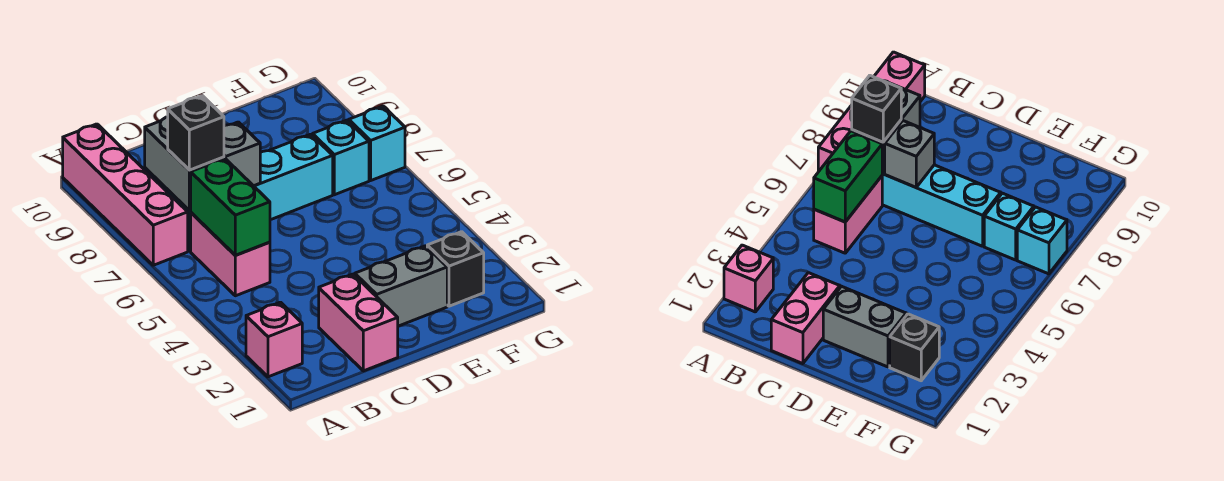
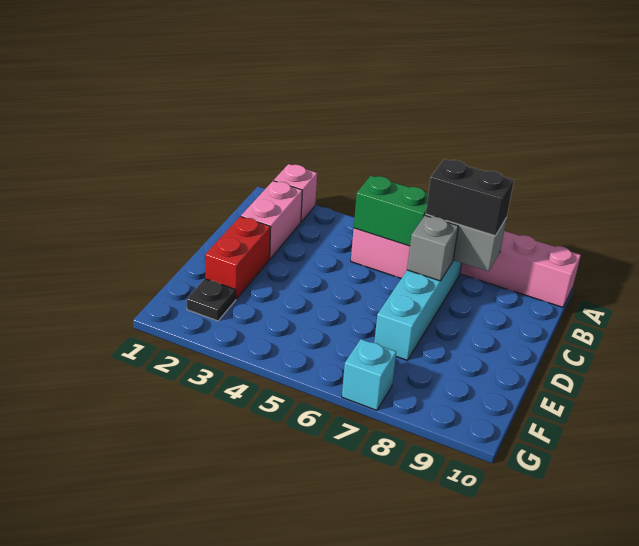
black brick B7 level 3 -> black brick B7:B8 level 3
pink brick C1:C2 level 1 -> pink brick B2:C2 level 1
grey brick D2:E2 level 1 -> red brick D2:E2 level 1
black brick F2 level 1 -> black plate F2 level 1
cyan brick F7 level 1 -> none

